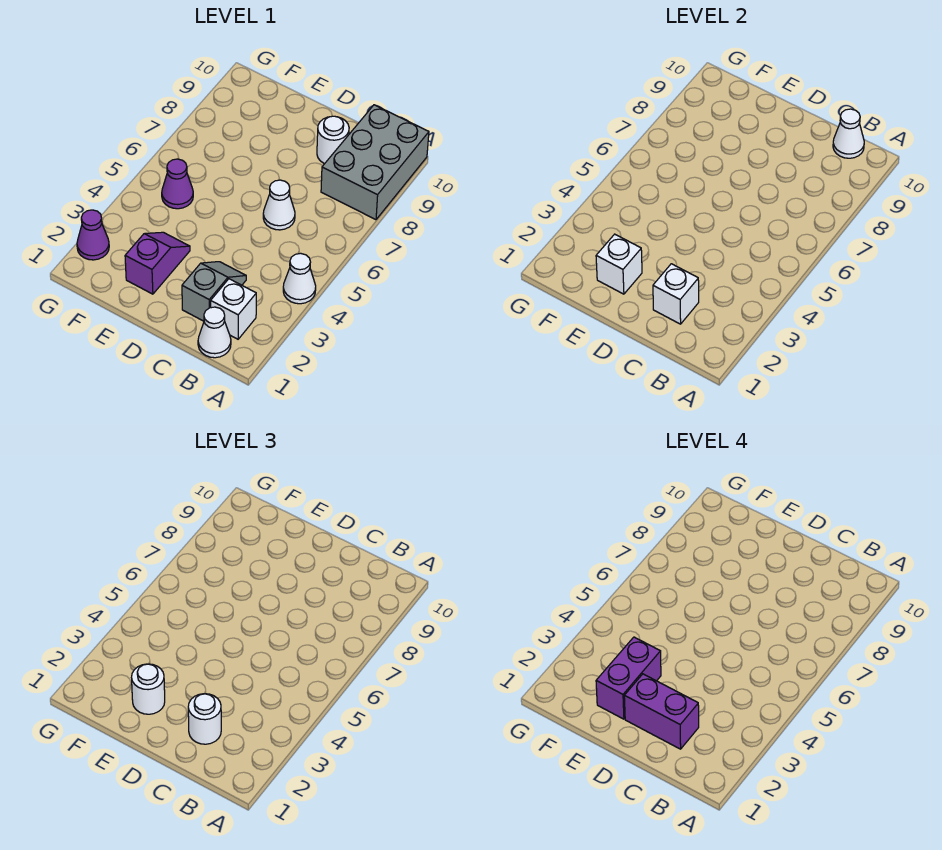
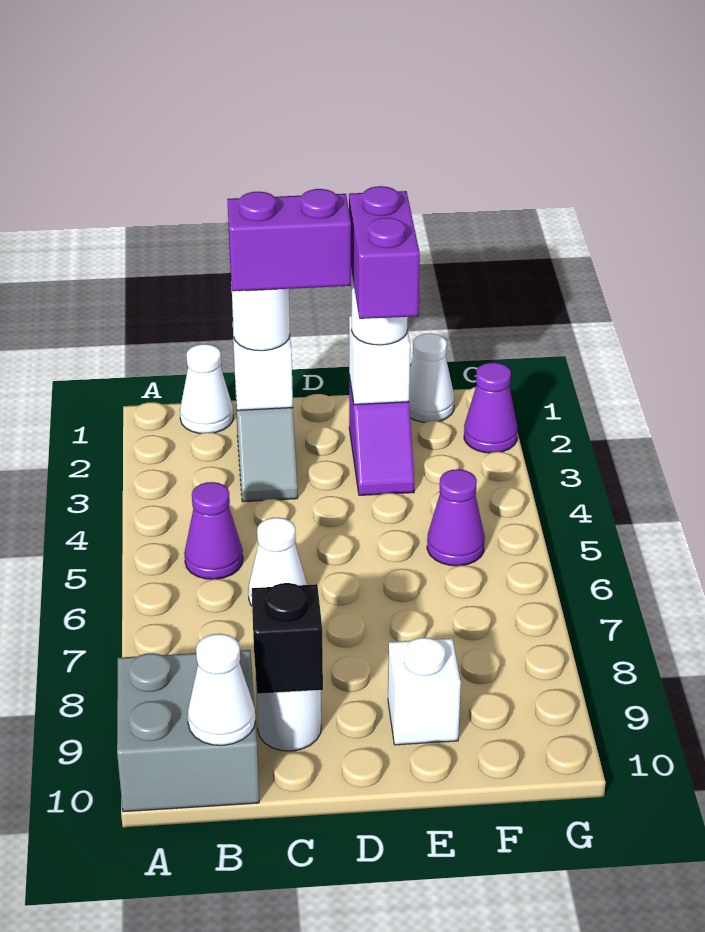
white cone A4 level 1 -> white cone F1 level 1
grey brick A8:B10 level 1 -> grey brick A9:B10 level 1
white brick B2 level 1 -> white brick E9 level 1
none -> purple cone B5 level 1
none -> black brick C9 level 2

